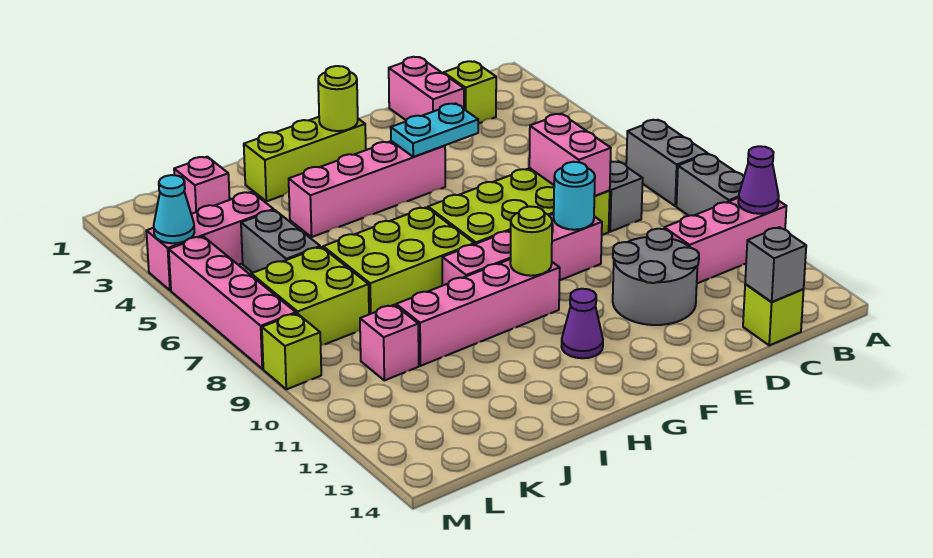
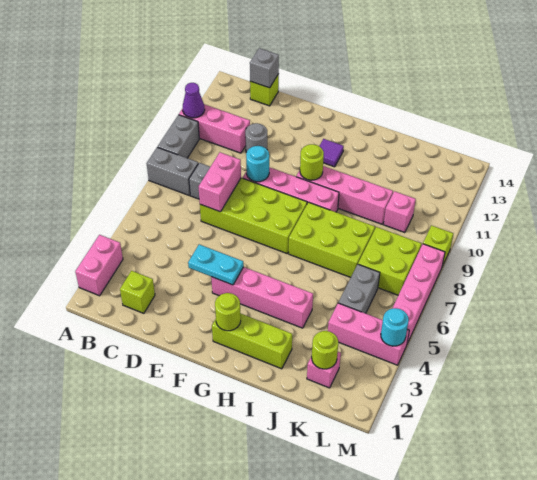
grey brick A7:A8 level 1 -> grey brick A8:B8 level 1
pink brick D1:D2 level 1 -> pink brick A2:A3 level 1
grey round brick D11:E12 level 1 -> grey round brick D11 level 1
purple cone G12 level 1 -> purple tile G12 level 1
none -> lime round brick K2 level 2
cyan cone M4 level 2 -> cyan round brick M4 level 2

